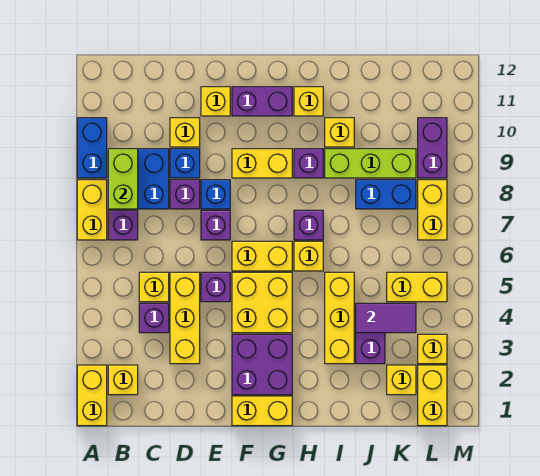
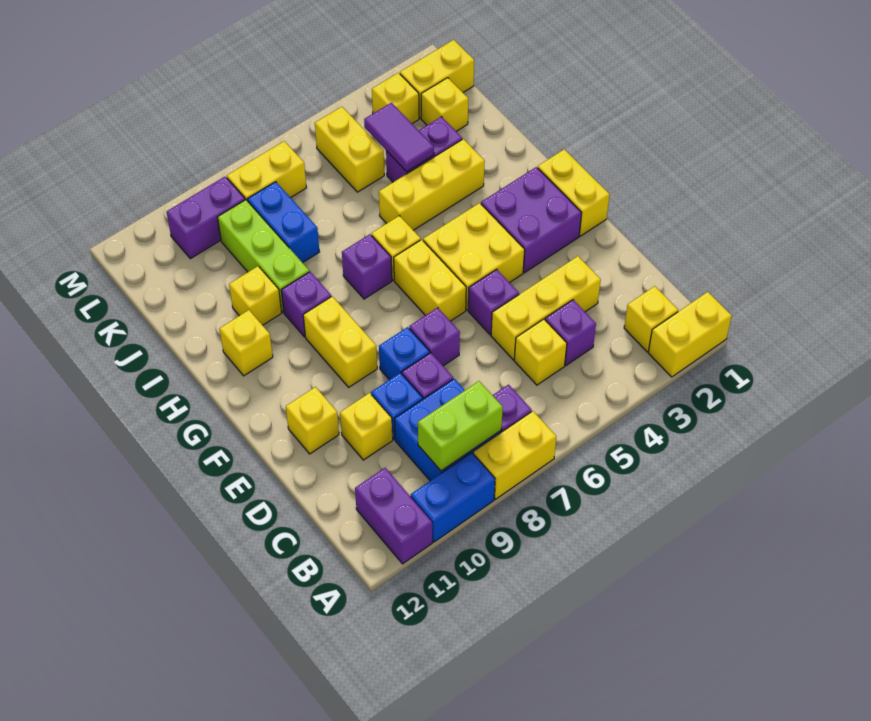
purple brick F11:G11 level 1 -> purple brick A11:B11 level 1

